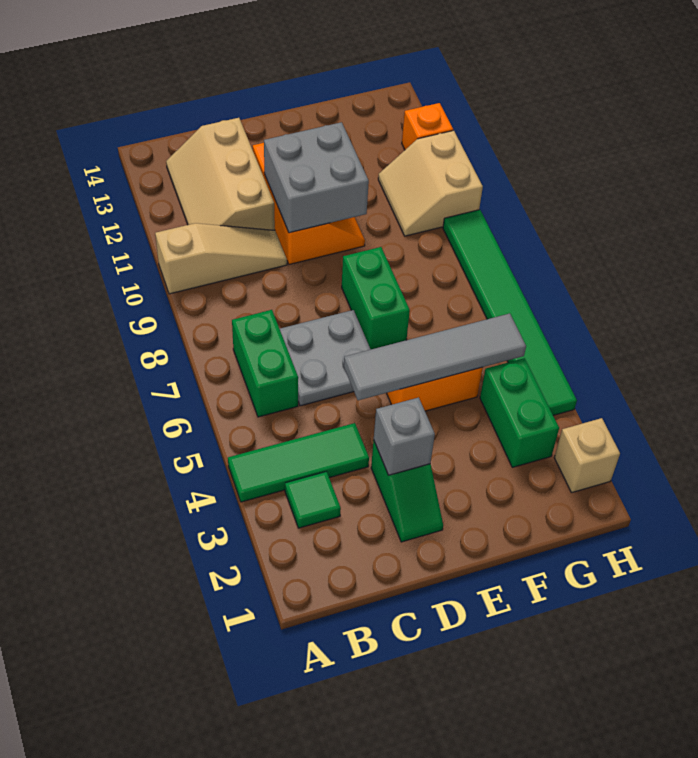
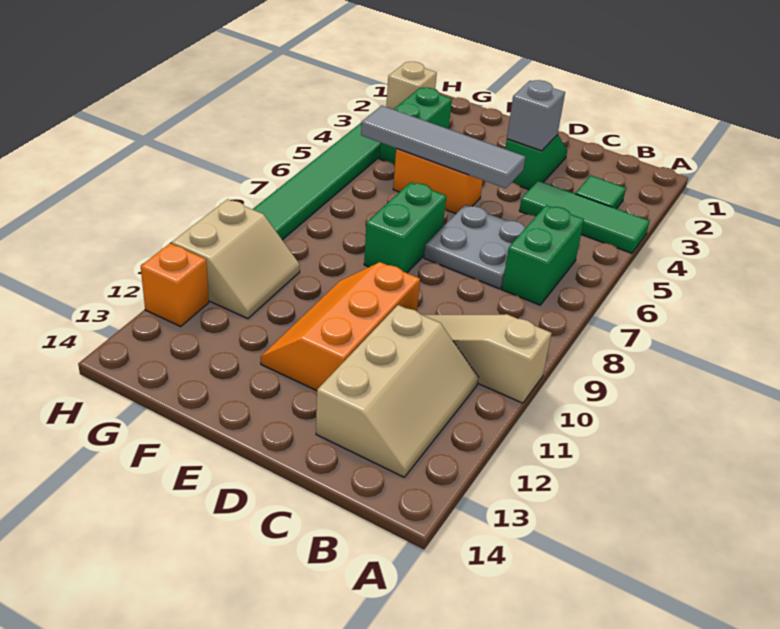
grey brick D10:E11 level 2 -> none

